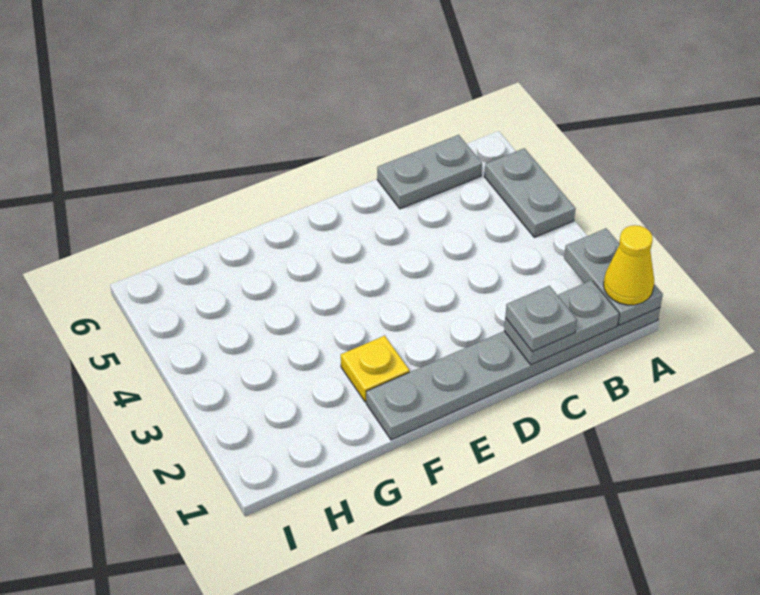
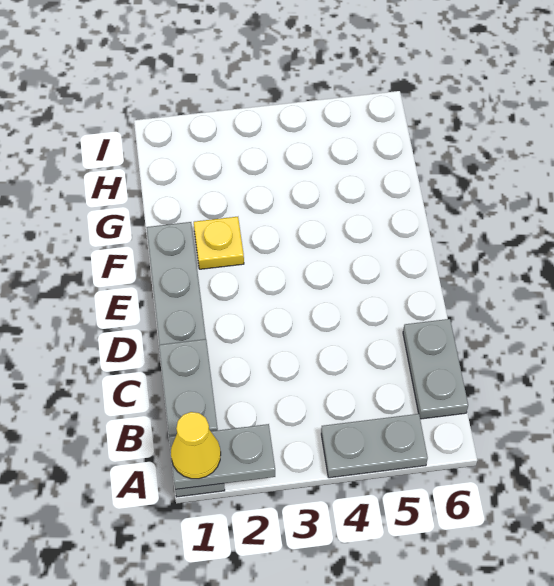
grey plate C1 level 3 -> none

